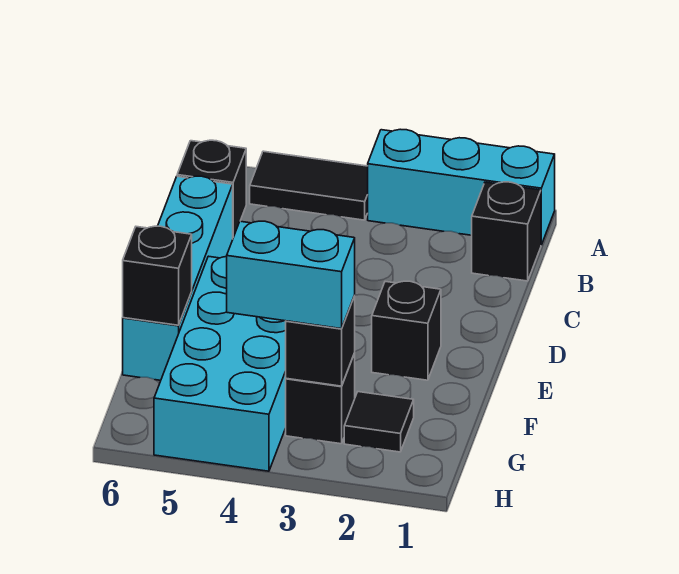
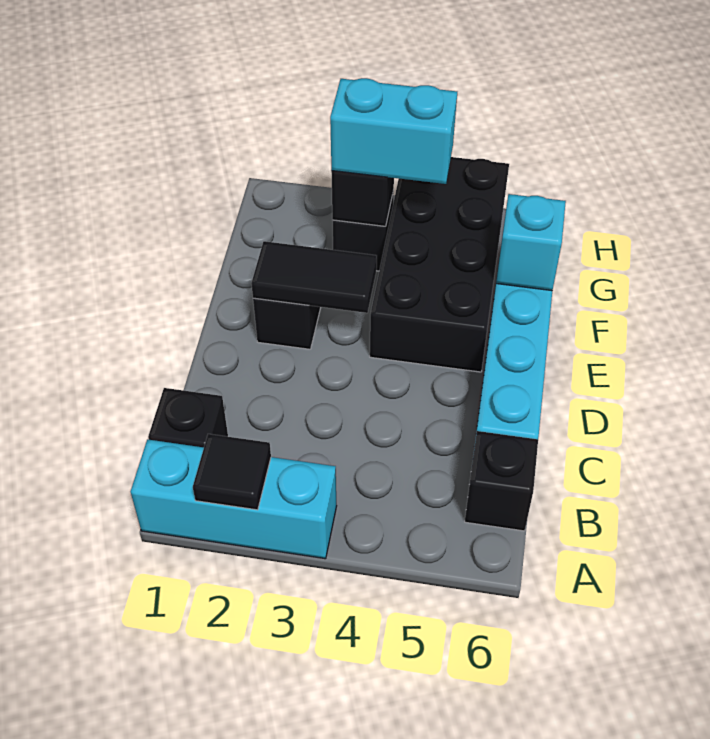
black tile A4:A5 level 1 -> black tile E2:E3 level 2
cyan brick E4:H5 level 1 -> black brick E4:H5 level 1
black brick F6 level 2 -> cyan brick F6 level 2
black tile G2 level 1 -> black tile A2 level 2

